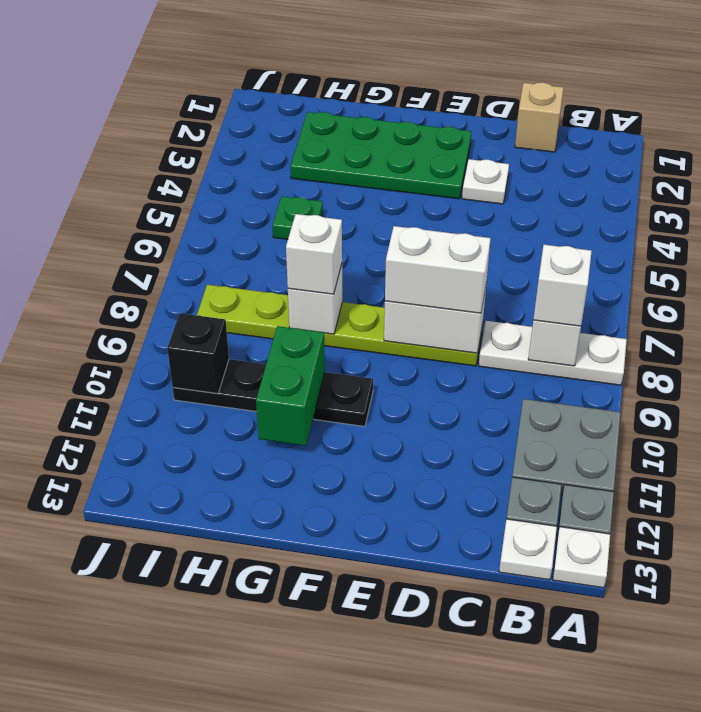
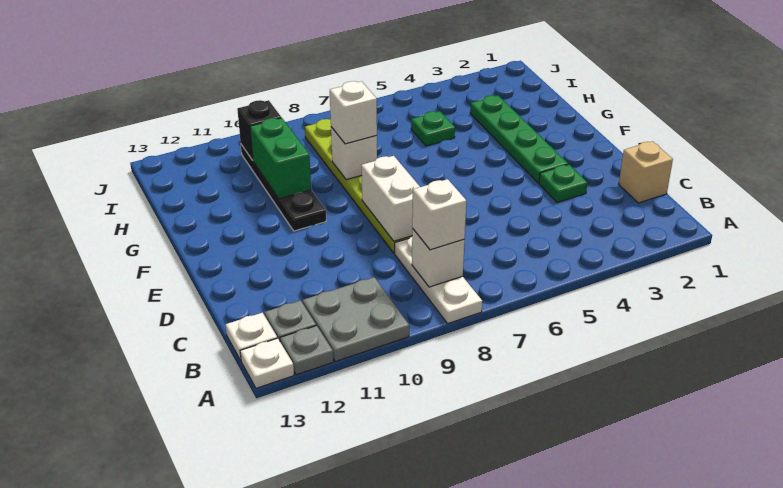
white plate D3 level 1 -> green plate D3 level 1
white brick D8:E8 level 3 -> none
green plate E2:H3 level 1 -> green plate E3:H3 level 1
green brick G10:G11 level 2 -> green brick G10:H10 level 2

